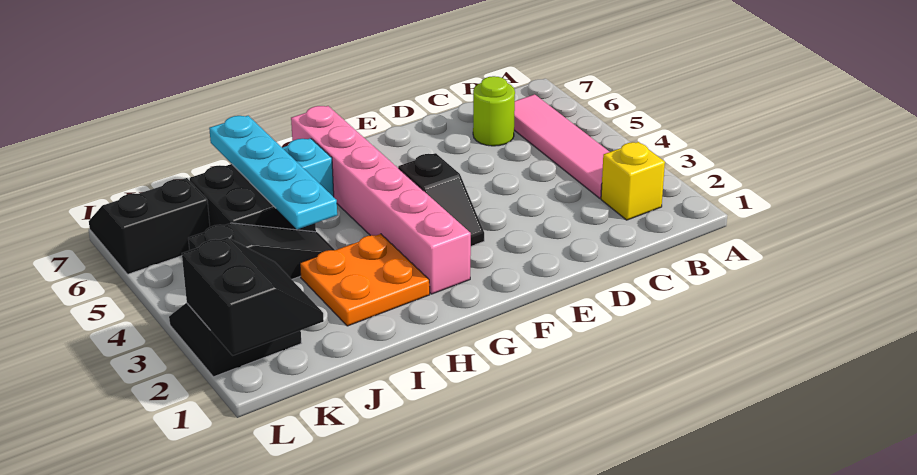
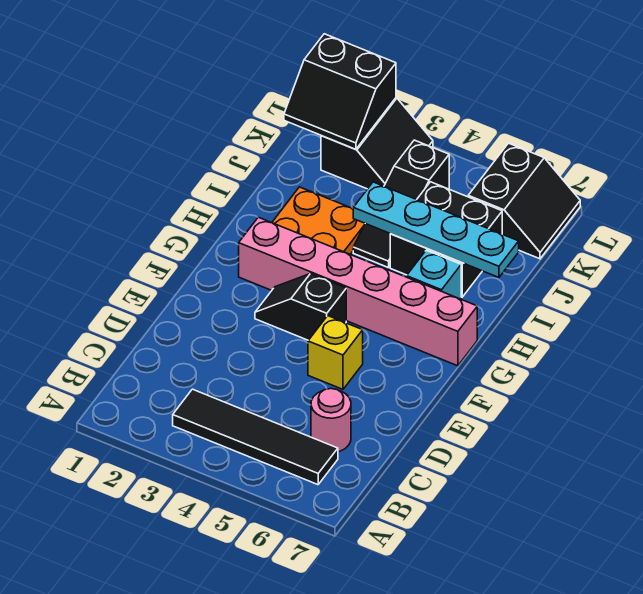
yellow brick B2 level 1 -> yellow brick E5 level 1
pink tile B3:B6 level 1 -> black tile B3:B6 level 1
lime round brick C6 level 1 -> pink round brick C6 level 1

